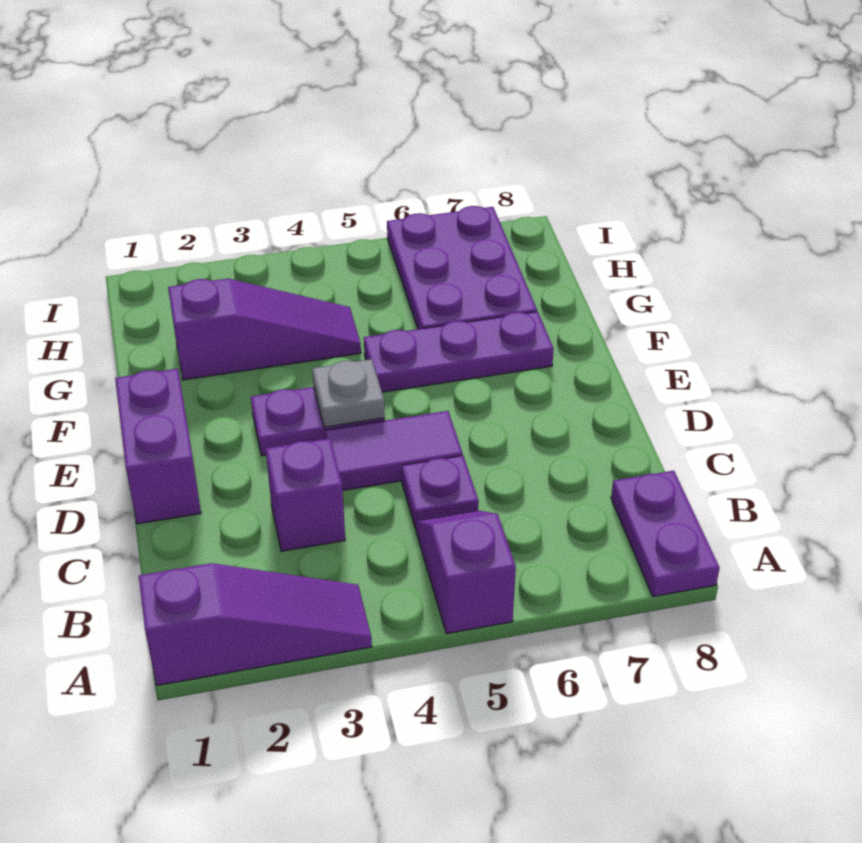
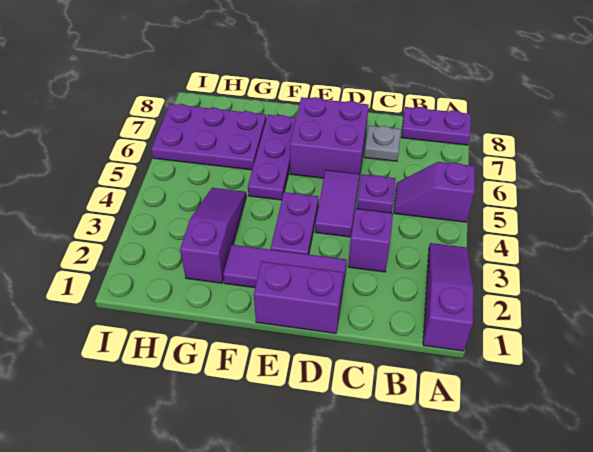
none -> purple tile D2:F2 level 1
none -> purple brick D6:E7 level 1
grey plate E4 level 2 -> grey plate C7 level 1

